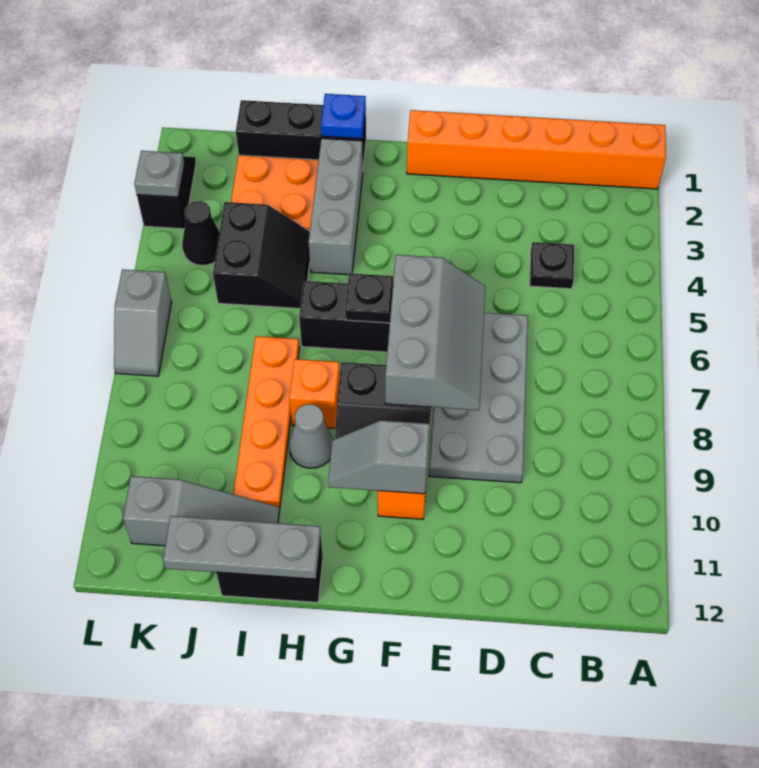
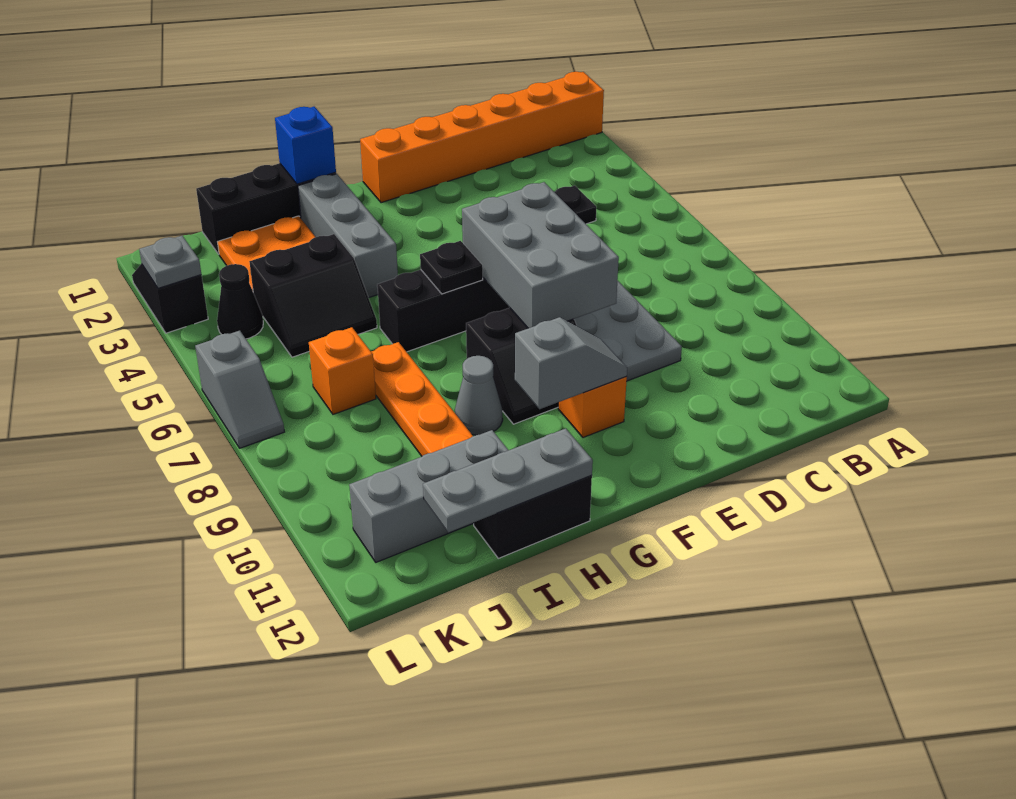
grey slope E6:F8 level 2 top F -> grey brick E6:F8 level 2
grey slope F10:G10 level 2 top F -> grey slope F10:G10 level 2 top G
blue plate H1 level 2 -> blue brick H1 level 2
orange brick H8 level 1 -> orange brick J7 level 1
black slope I4:J5 level 1 top J -> black slope I4:J5 level 1 top 4
grey slope I11:K11 level 1 top K -> grey brick I11:K11 level 1

